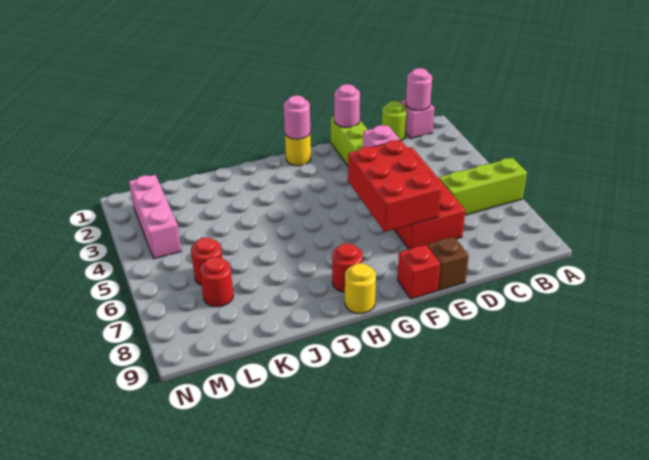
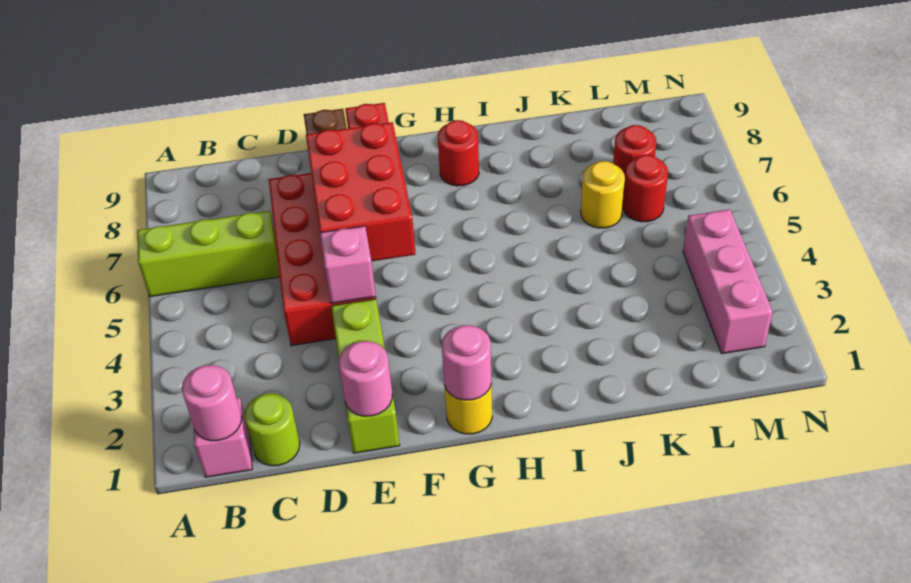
yellow round brick H9 level 1 -> yellow round brick K6 level 1

